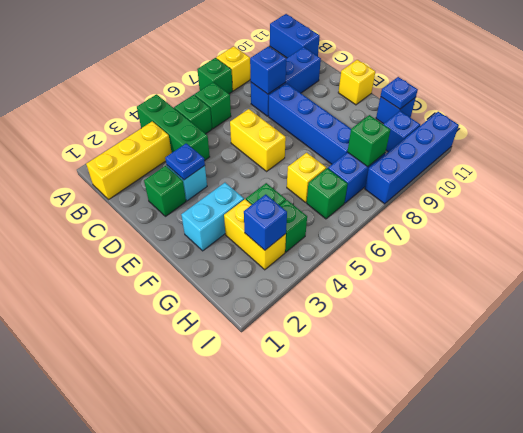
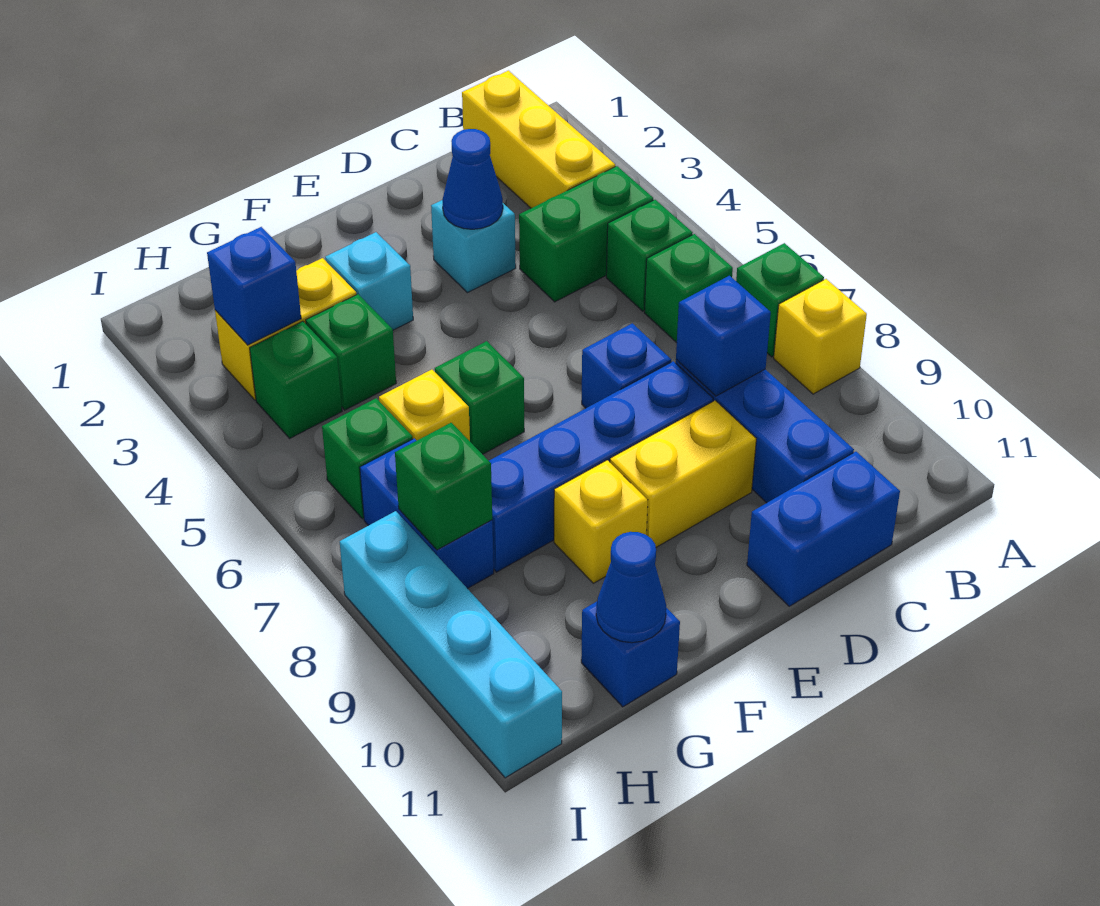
green brick A4:C4 level 1 -> green brick B4:C4 level 1
blue brick A11:B11 level 1 -> blue brick C11:D11 level 1
green brick D2 level 1 -> green brick F6 level 1
blue plate D3 level 2 -> blue cone D3 level 2
yellow brick D6:E6 level 1 -> yellow brick D9:E9 level 1
yellow brick E11 level 1 -> yellow brick F9 level 1
cyan brick F2:F3 level 1 -> cyan brick F3 level 1
blue plate G11 level 2 -> blue cone G11 level 2
blue brick H10 level 1 -> blue brick D7 level 1
blue brick I8:I11 level 1 -> cyan brick I8:I11 level 1

